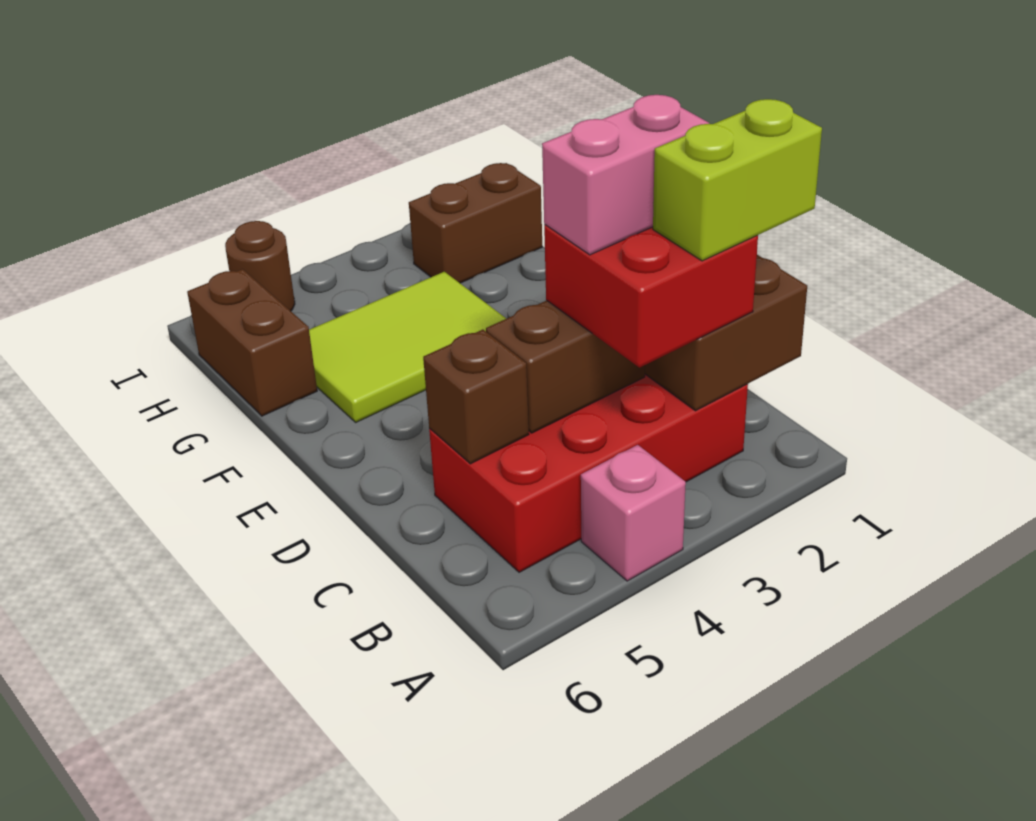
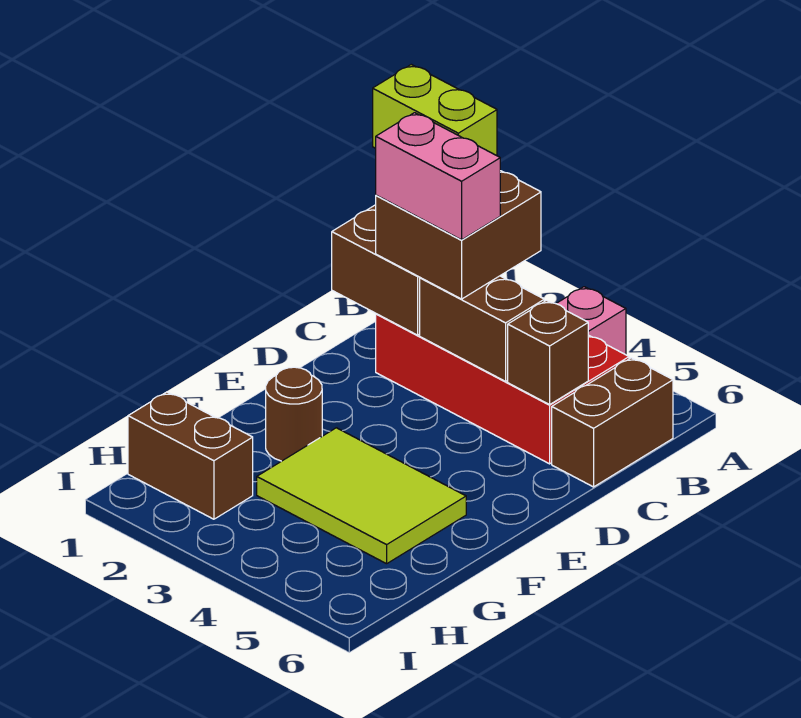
red brick B2:C3 level 3 -> brown brick B2:C3 level 3
brown brick G6:H6 level 1 -> brown brick B6:C6 level 1
brown round brick I5 level 1 -> brown round brick F2 level 1

